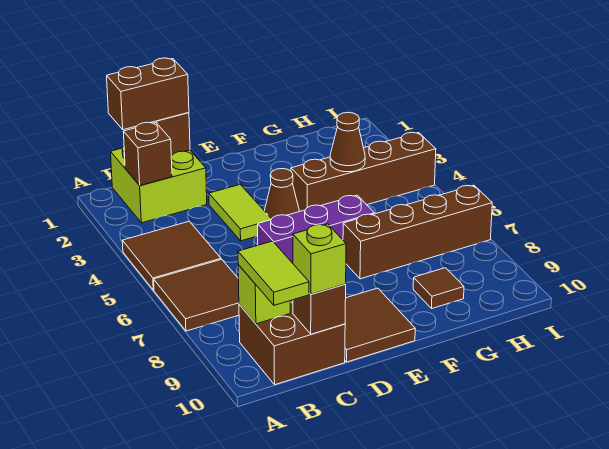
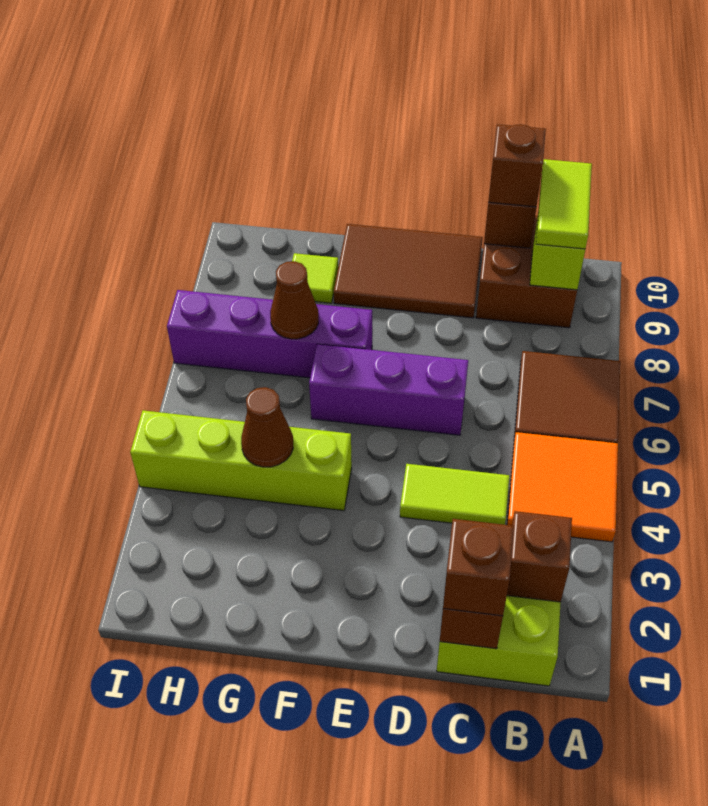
brown tile A4:B5 level 1 -> orange tile A4:B5 level 1
brown brick B1:C1 level 3 -> brown brick C1 level 3
lime brick C10 level 3 -> brown brick C10 level 3
lime tile D3:D4 level 1 -> lime tile C4:D4 level 1
brown tile D9:E10 level 1 -> brown tile D9:F10 level 1
brown cone E4 level 1 -> brown cone G7 level 2
brown brick F4:I4 level 1 -> lime brick F4:I4 level 1
brown brick F7:I7 level 1 -> purple brick F7:I7 level 1
brown tile G9 level 1 -> lime tile G9 level 1

